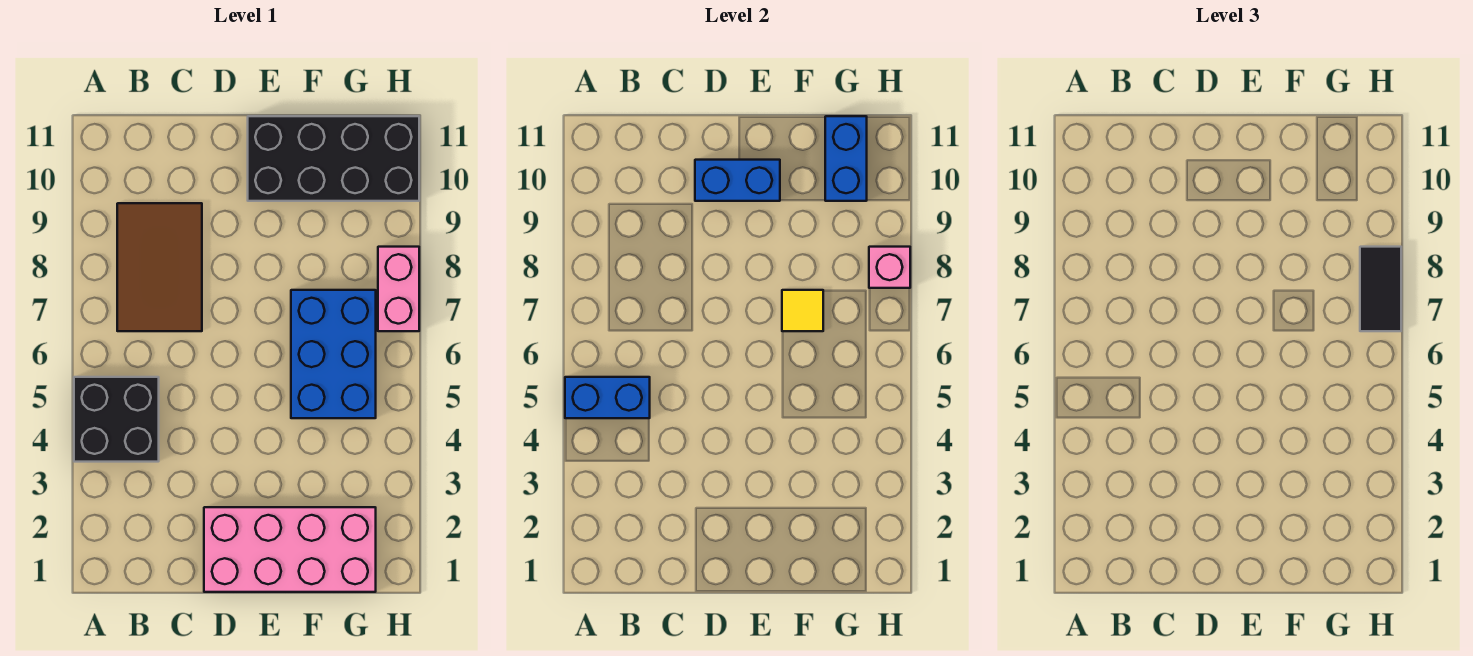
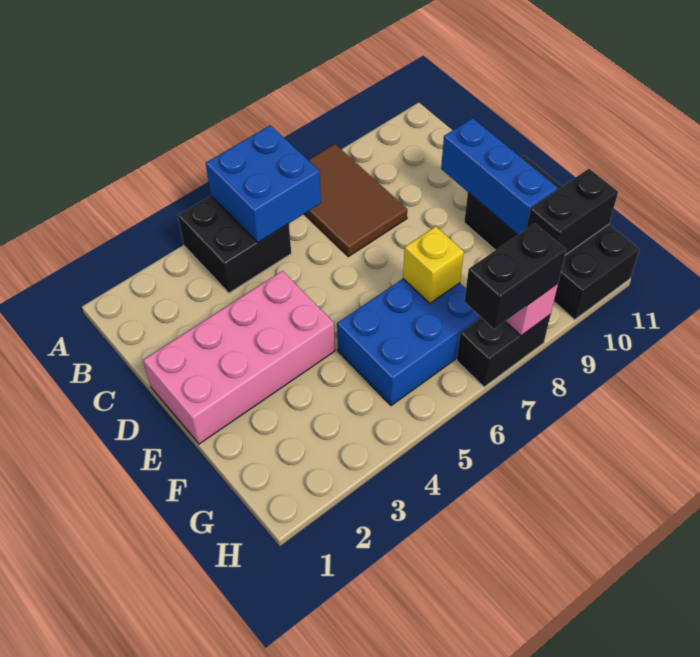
blue brick A5:B5 level 2 -> blue brick A5:B6 level 2
brown tile B7:C9 level 1 -> brown tile A7:C8 level 1
pink brick D1:G2 level 1 -> pink brick D1:E4 level 1
blue brick D10:E10 level 2 -> blue brick D10:F10 level 2
yellow tile F7 level 2 -> yellow brick F7 level 2
blue brick G10:G11 level 2 -> black brick G10:G11 level 2
pink brick H7:H8 level 1 -> black brick H7:H8 level 1
black tile H7:H8 level 3 -> black brick H7:H8 level 3

